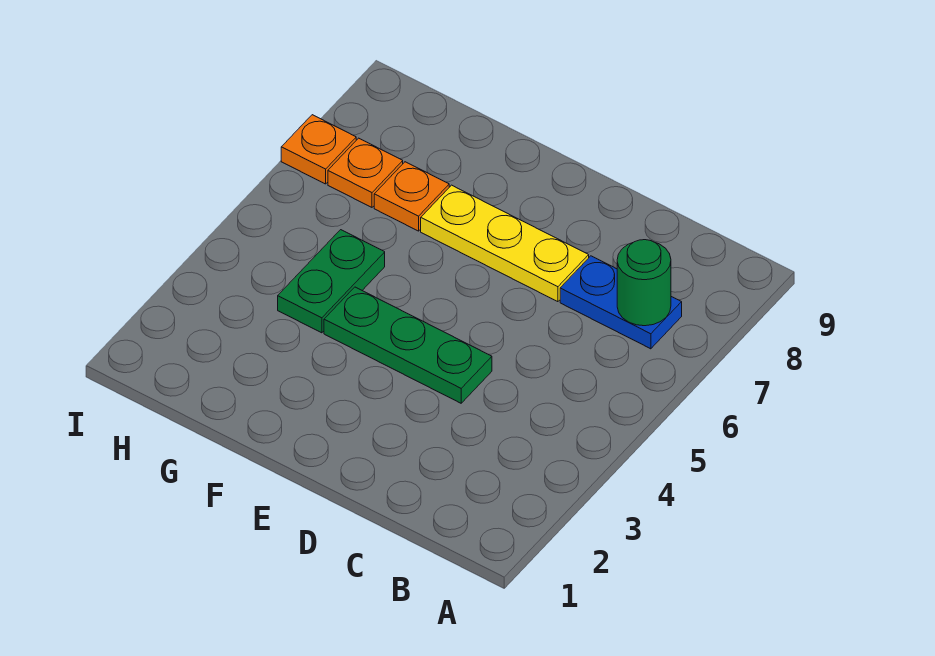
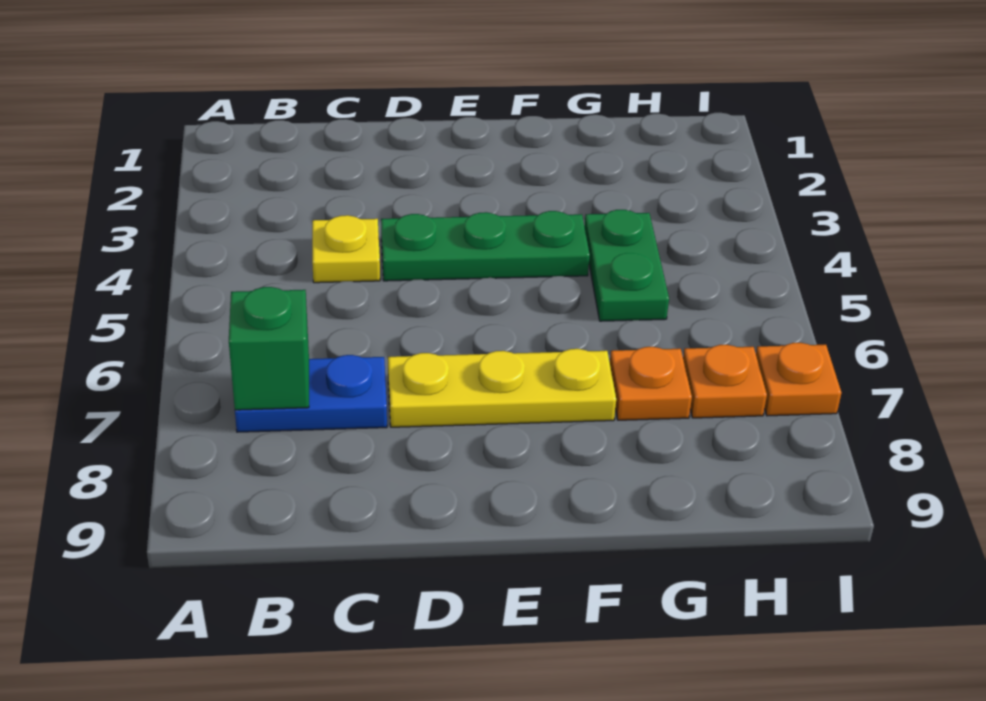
green round brick B7 level 2 -> green brick B7 level 2
none -> yellow plate C4 level 1

